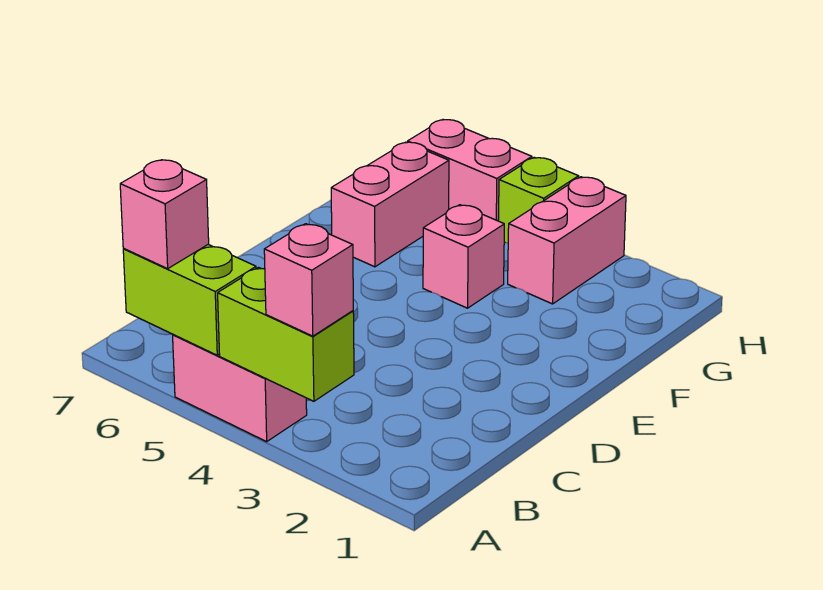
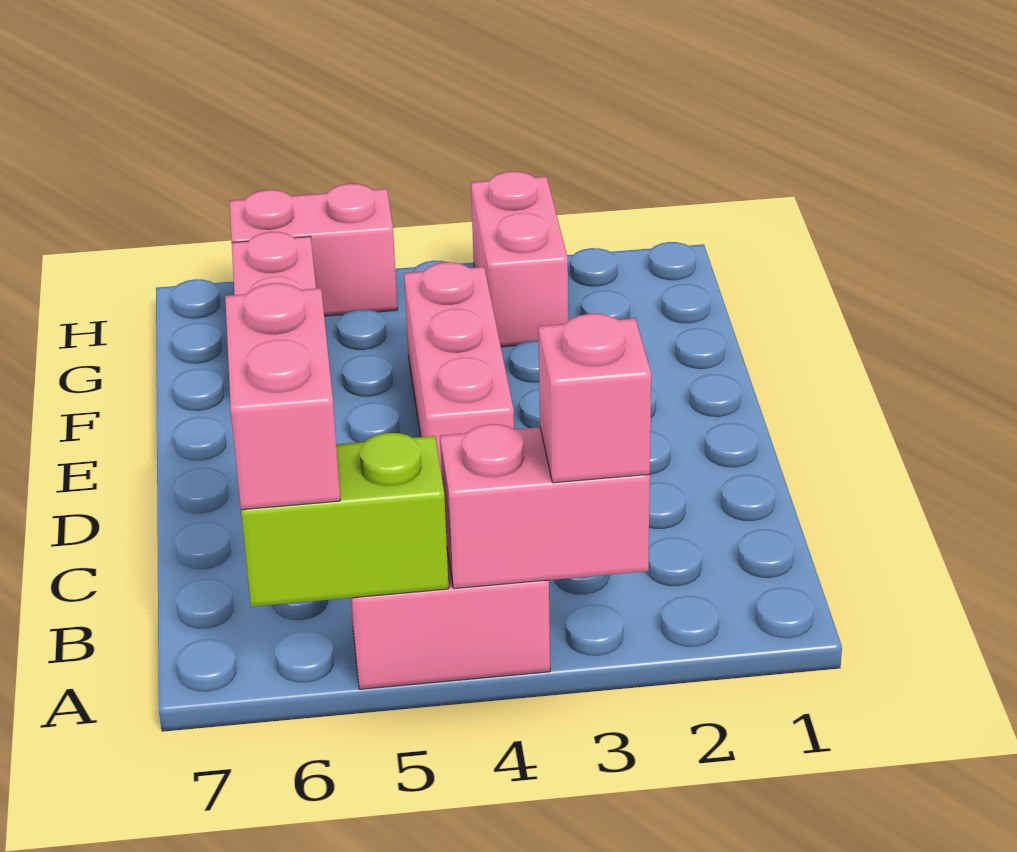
lime brick A3:A4 level 2 -> pink brick A3:A4 level 2
pink brick A6 level 3 -> pink brick A6:B6 level 3
pink brick F4 level 1 -> pink brick D4:F4 level 1
lime brick H4 level 1 -> none

